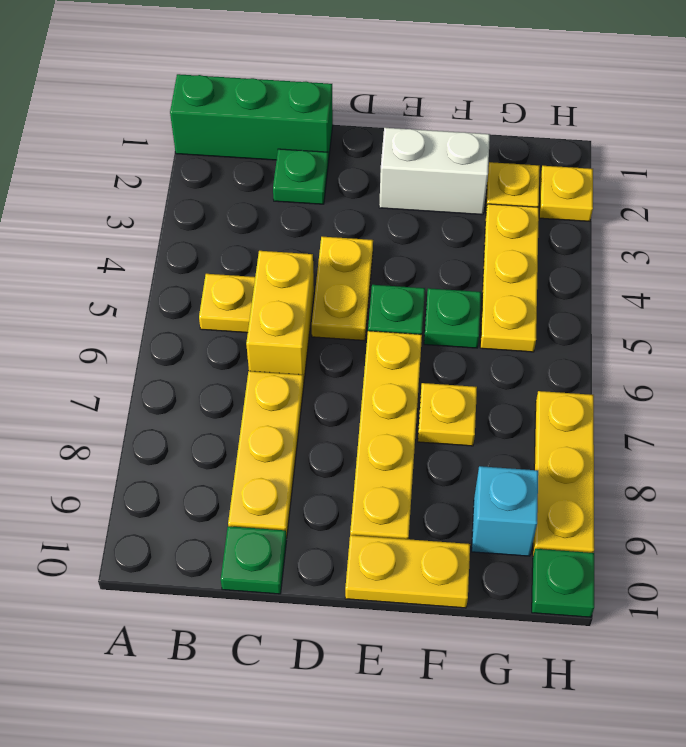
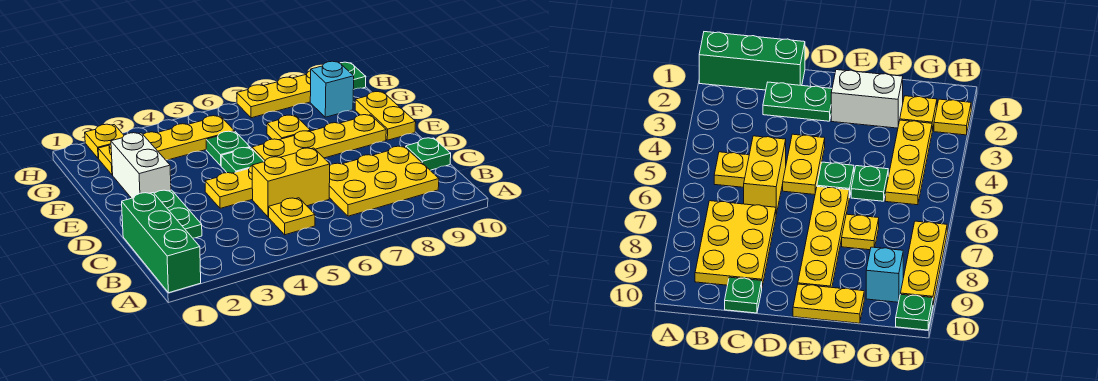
green plate C2 level 1 -> green plate C2:D2 level 1
yellow plate C7:C9 level 1 -> yellow plate B7:C9 level 1

